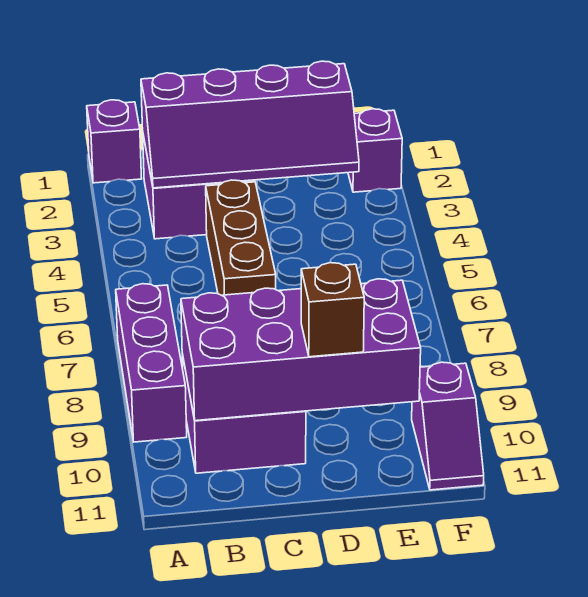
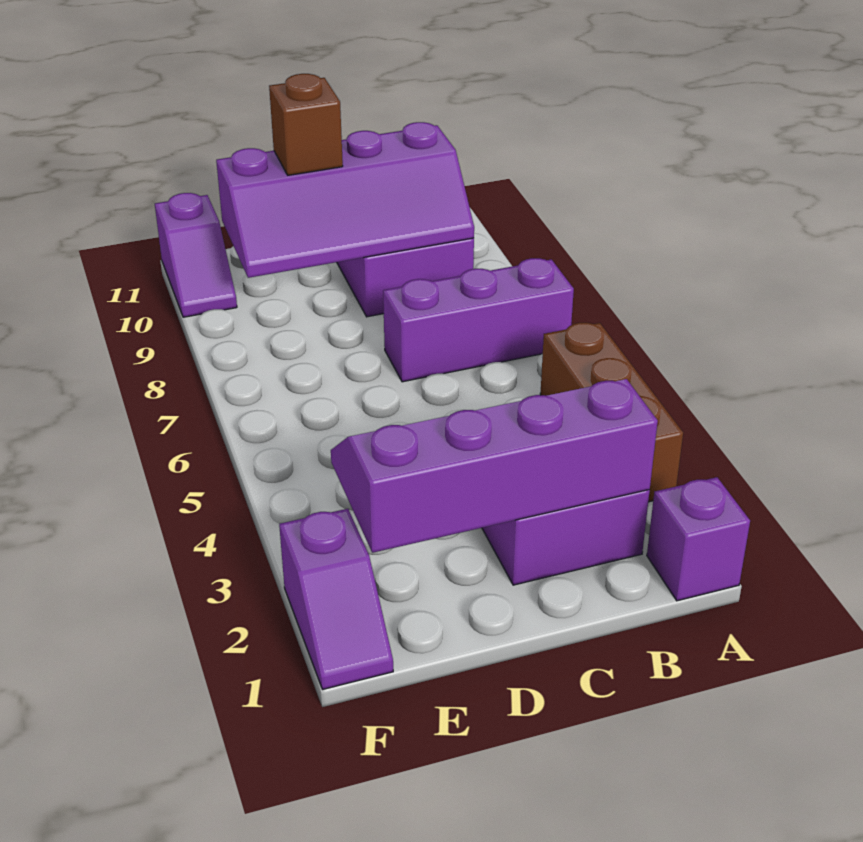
purple brick A7:A9 level 1 -> purple brick A7:C7 level 1
purple brick B9:E10 level 2 -> purple slope B9:E10 level 2 top 10
brown brick C4:C6 level 1 -> brown brick A3:A5 level 1
purple slope F10:F11 level 1 top 10 -> purple slope F10:F11 level 1 top 11

